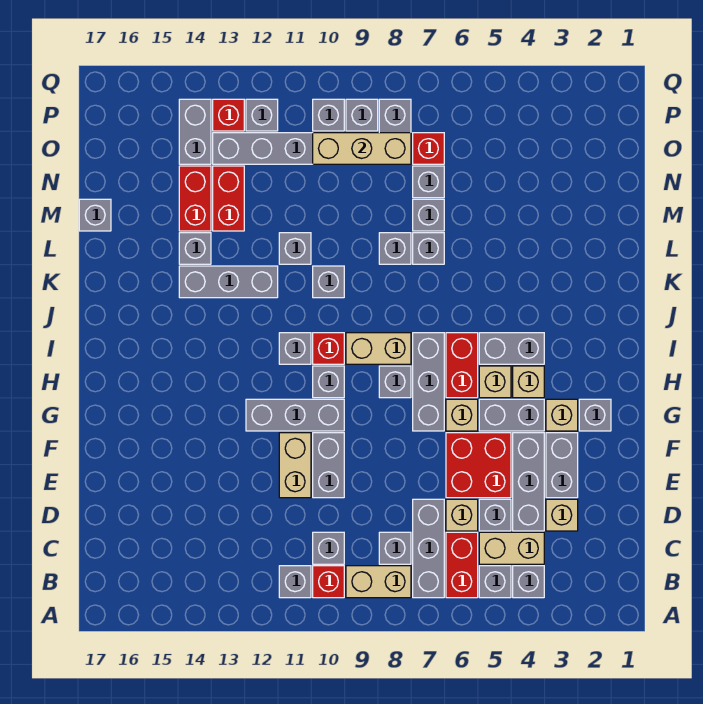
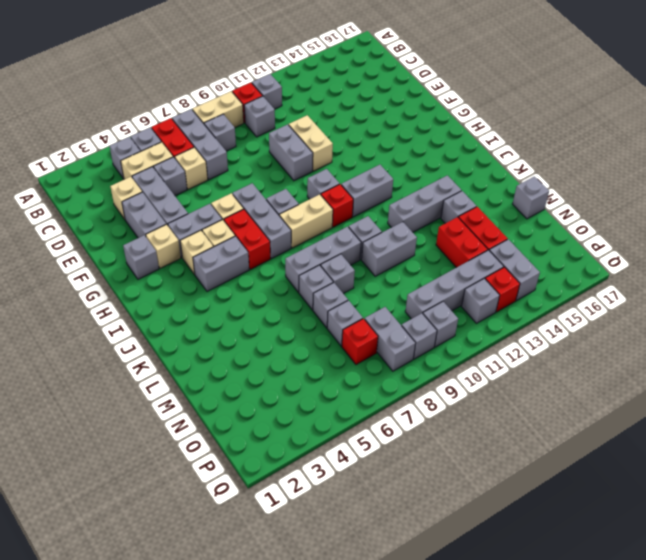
red brick E5:F6 level 1 -> none
grey brick G10:G12 level 1 -> grey brick K7:K9 level 1
grey brick I11 level 1 -> grey brick I11:I12 level 1
grey brick L11 level 1 -> grey brick L10:L11 level 1
tan brick O8:O10 level 2 -> none

